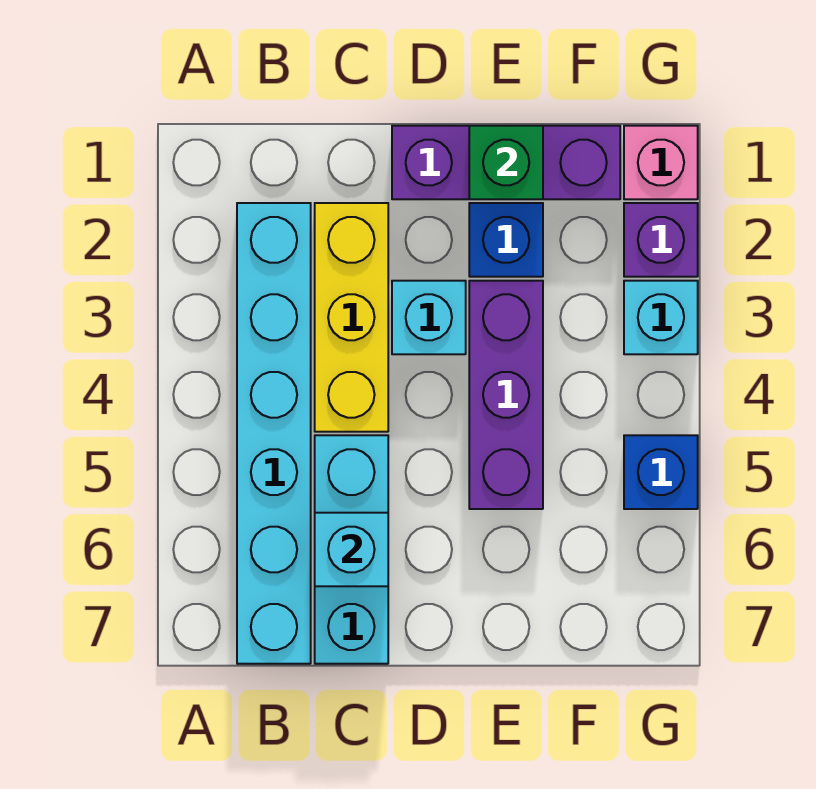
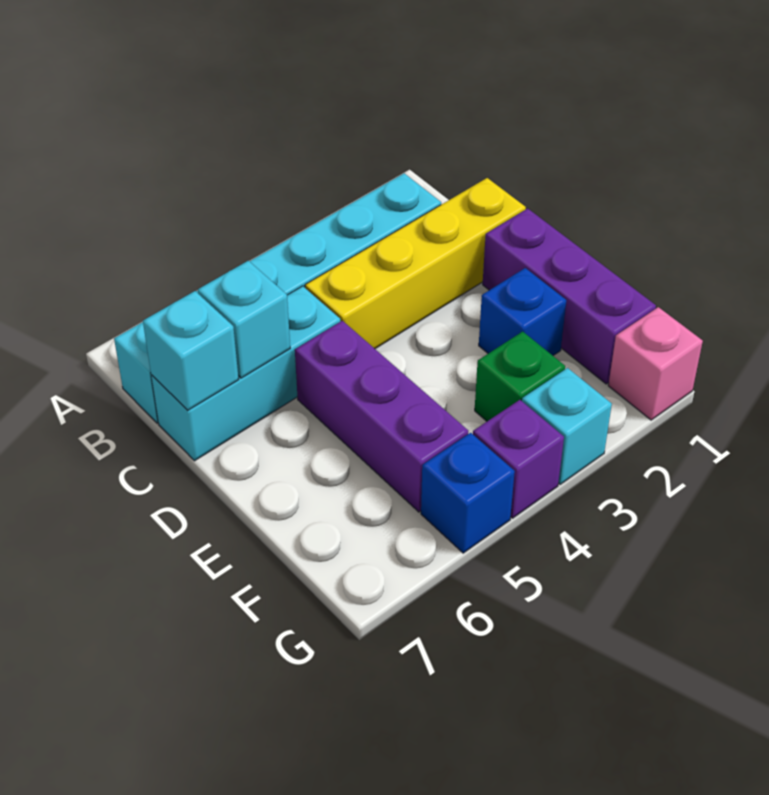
yellow brick C2:C4 level 1 -> yellow brick C1:C4 level 1
cyan brick D3 level 1 -> cyan brick C7 level 2
green brick E1 level 2 -> green brick F3 level 1
purple brick E3:E5 level 1 -> purple brick D5:F5 level 1
purple brick G2 level 1 -> purple brick G4 level 1

